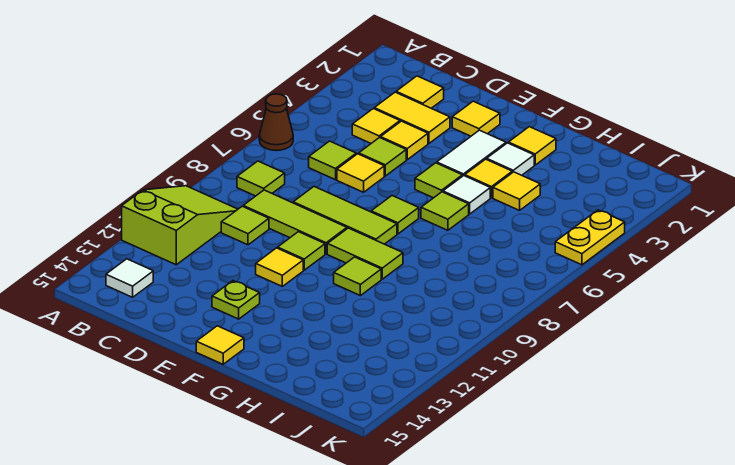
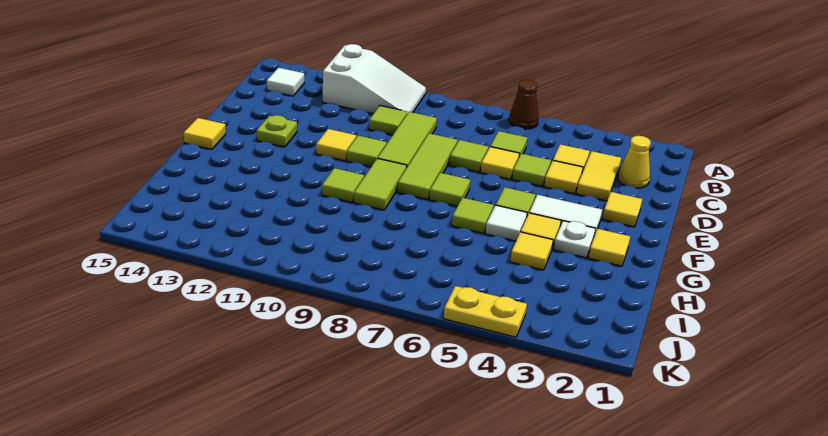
lime slope A10:B12 level 1 top 12 -> white slope A10:B12 level 1 top 12
lime tile B8 level 1 -> lime tile D7 level 1
yellow tile C2 level 1 -> yellow cone C2 level 1
white tile G3 level 1 -> white plate G3 level 1

